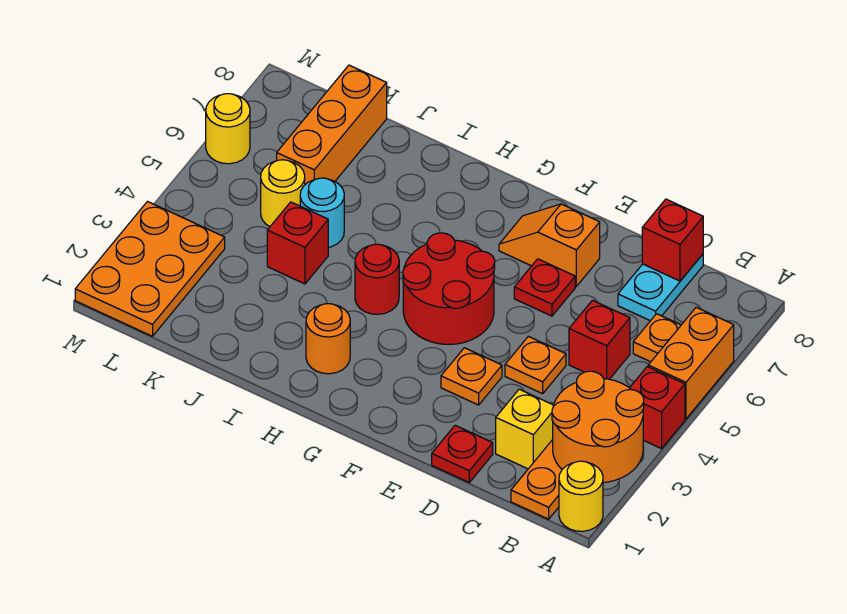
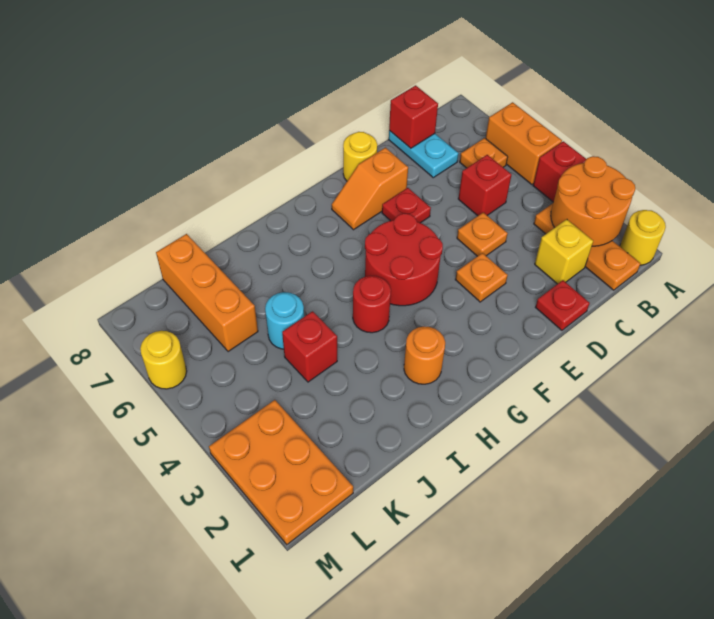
yellow round brick K5 level 1 -> yellow round brick E8 level 1

